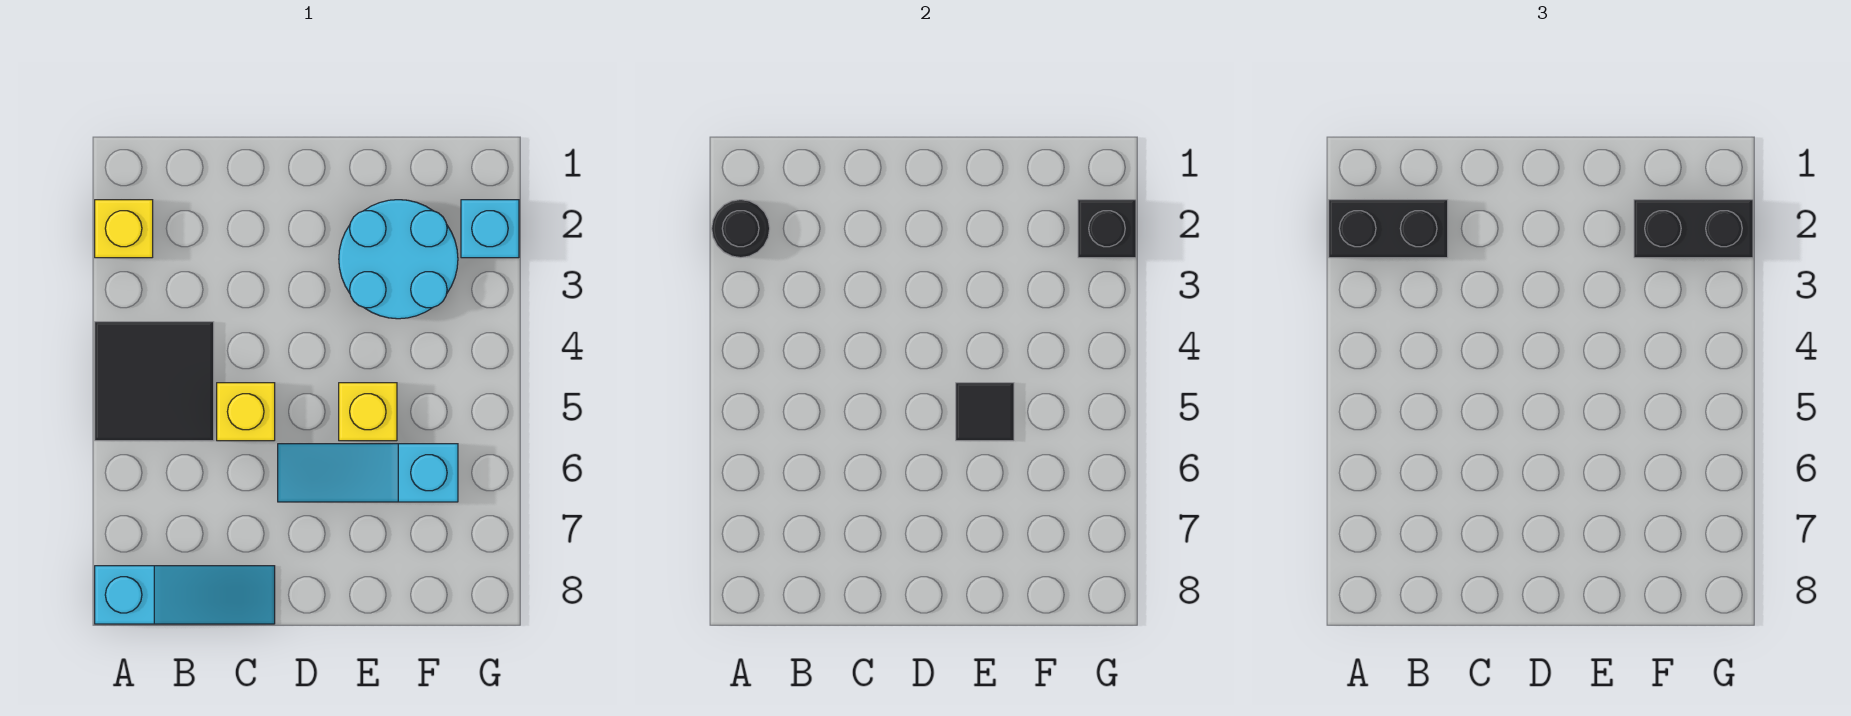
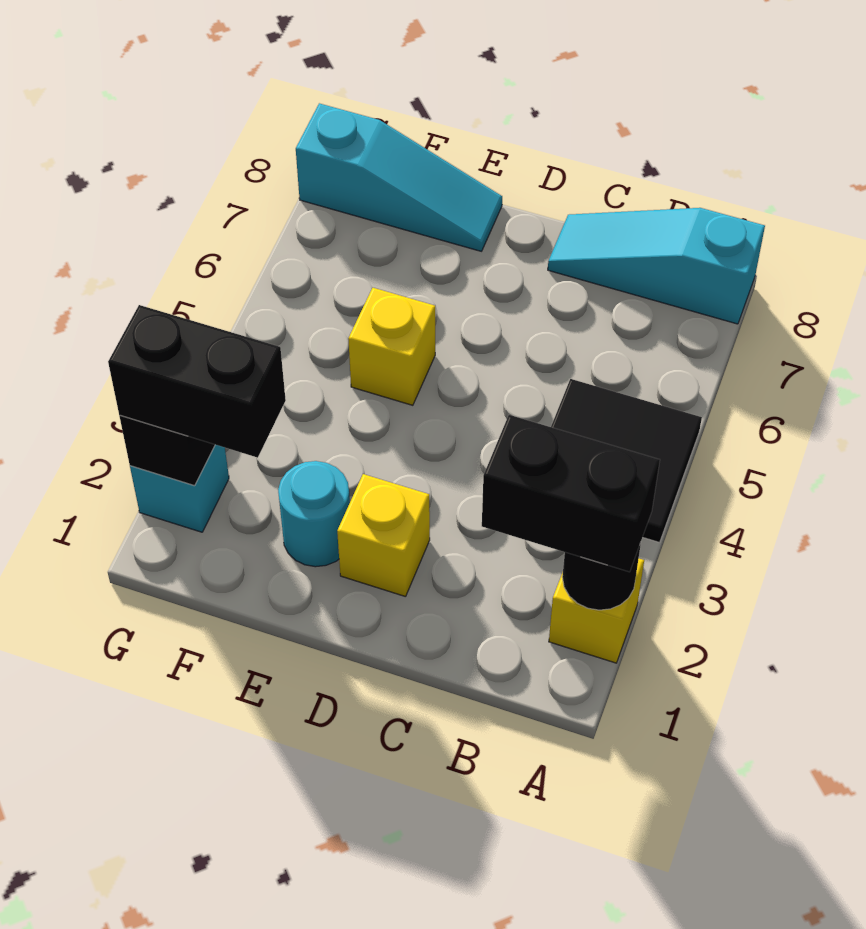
yellow brick C5 level 1 -> yellow brick D2 level 1
cyan slope D6:F6 level 1 top F -> cyan slope E8:G8 level 1 top G
cyan round brick E2:F3 level 1 -> cyan round brick E2 level 1
black tile E5 level 2 -> none

